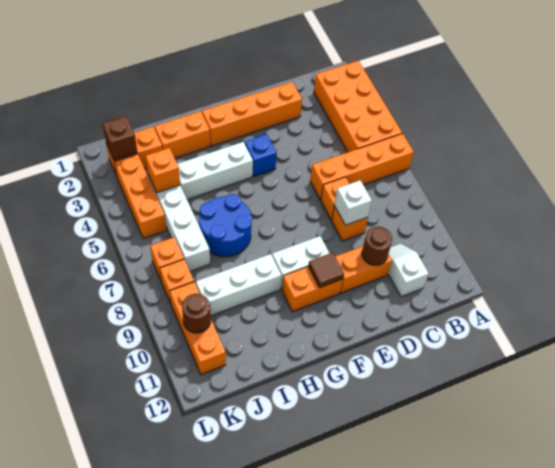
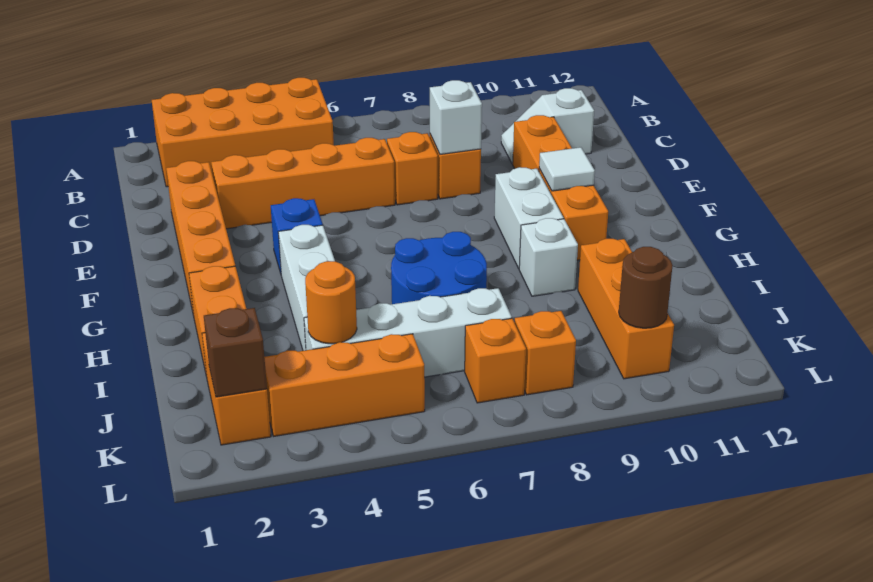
orange brick A6:D6 level 1 -> orange brick D3:D6 level 1
brown round brick D10 level 2 -> none
brown tile F10 level 2 -> white tile F10 level 2
white brick H9:J9 level 1 -> white brick H9 level 1
orange brick J4 level 2 -> orange round brick J4 level 2
orange brick K9:K11 level 1 -> orange brick I10:K10 level 1

